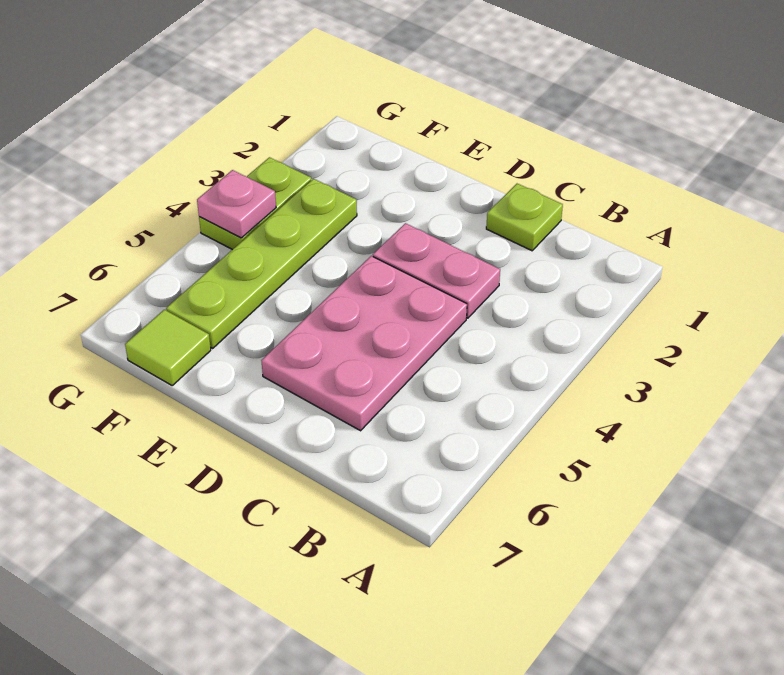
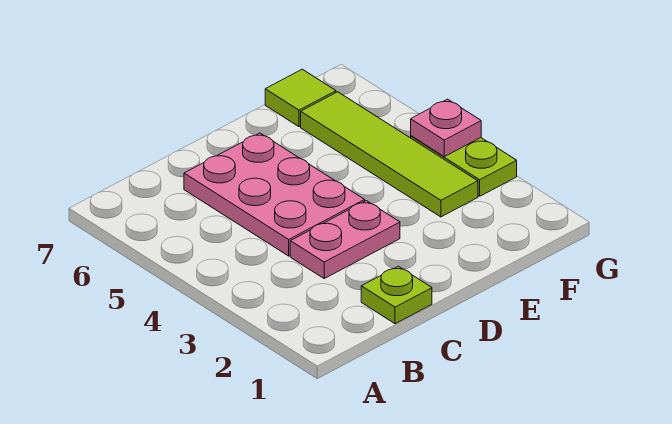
lime plate F3:F6 level 1 -> lime tile F3:F6 level 1

